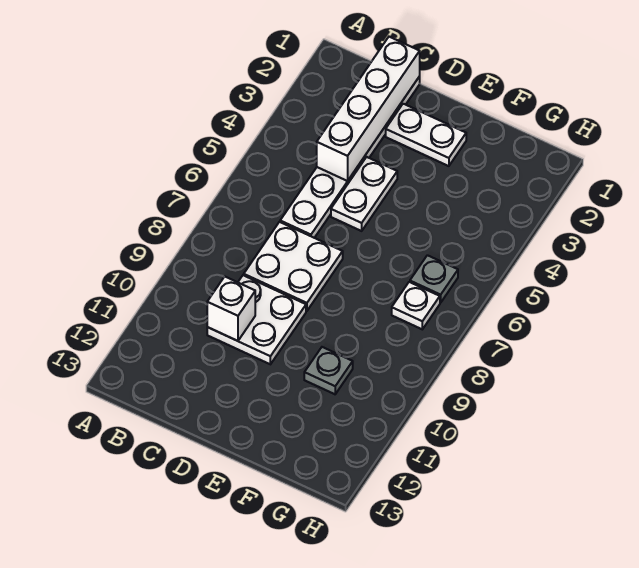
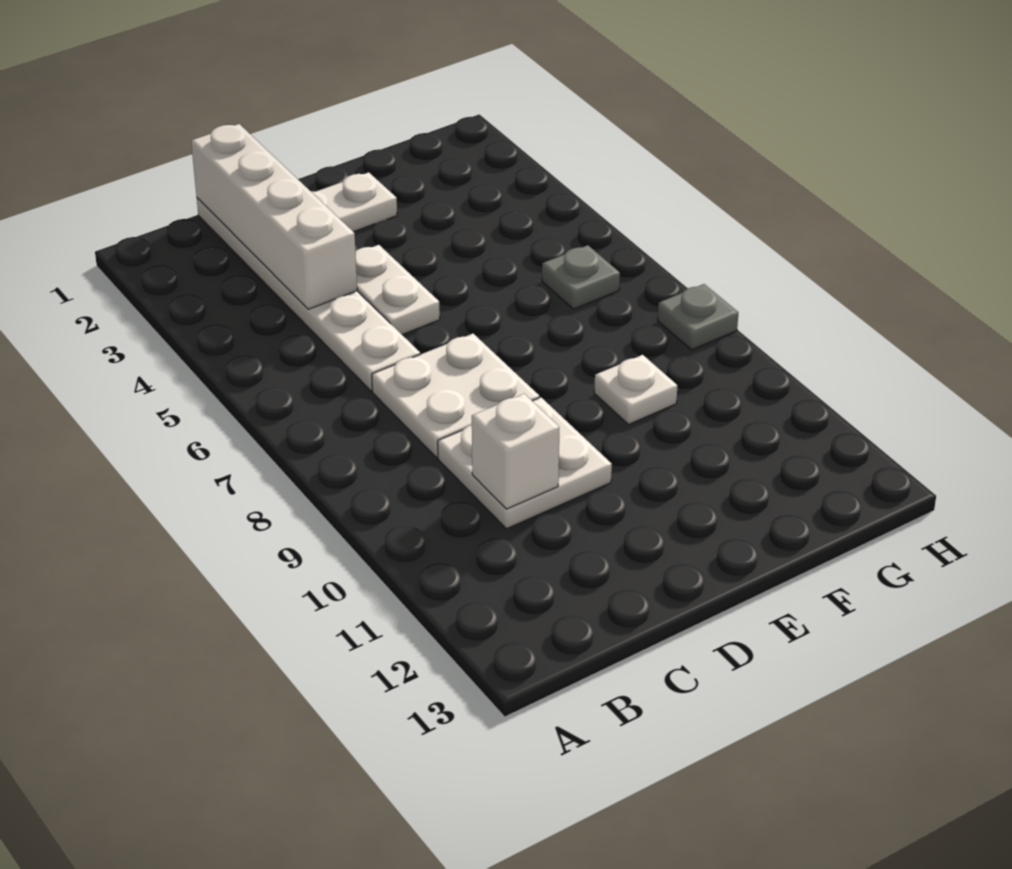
grey plate F10 level 1 -> grey plate H8 level 1
white plate G7 level 1 -> white plate F9 level 1

